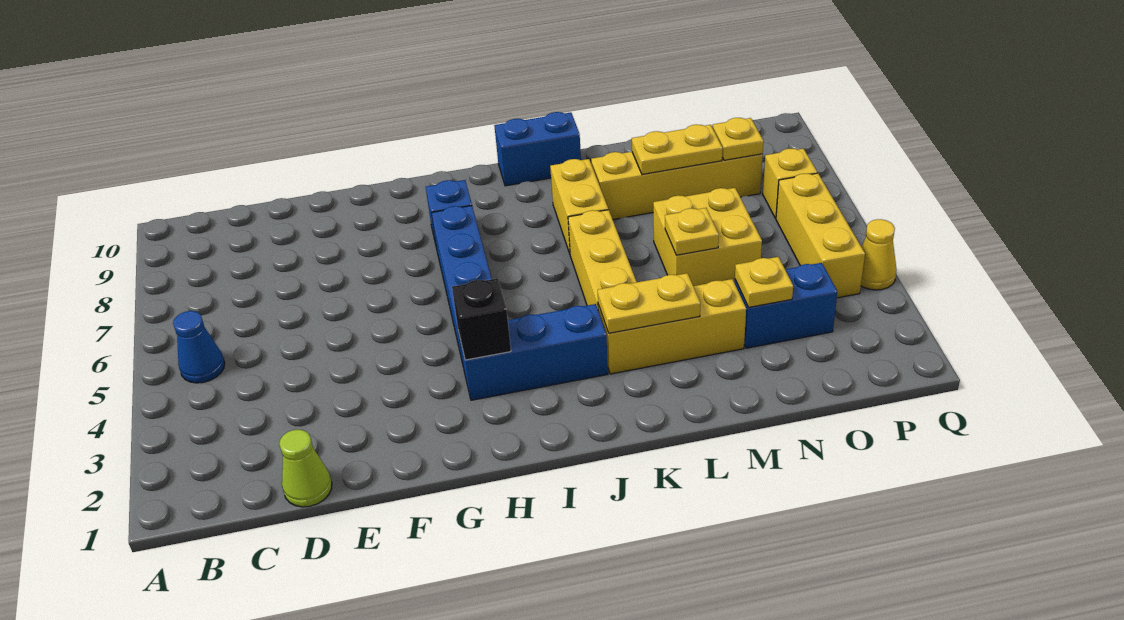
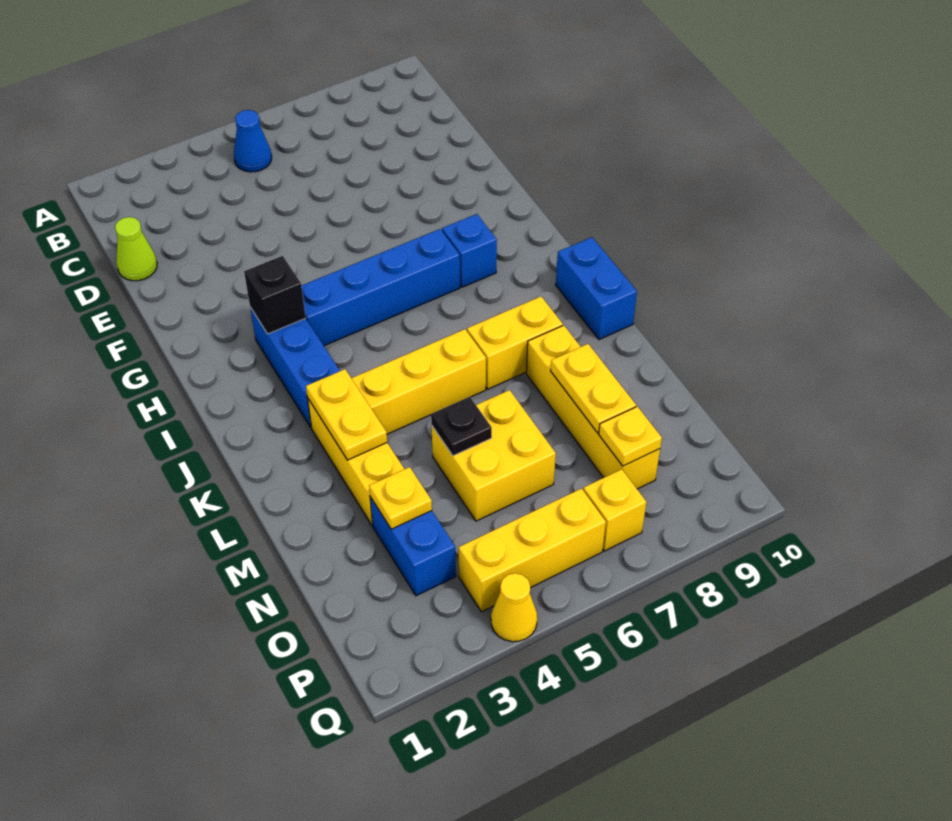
yellow plate M5 level 2 -> black plate M5 level 2

